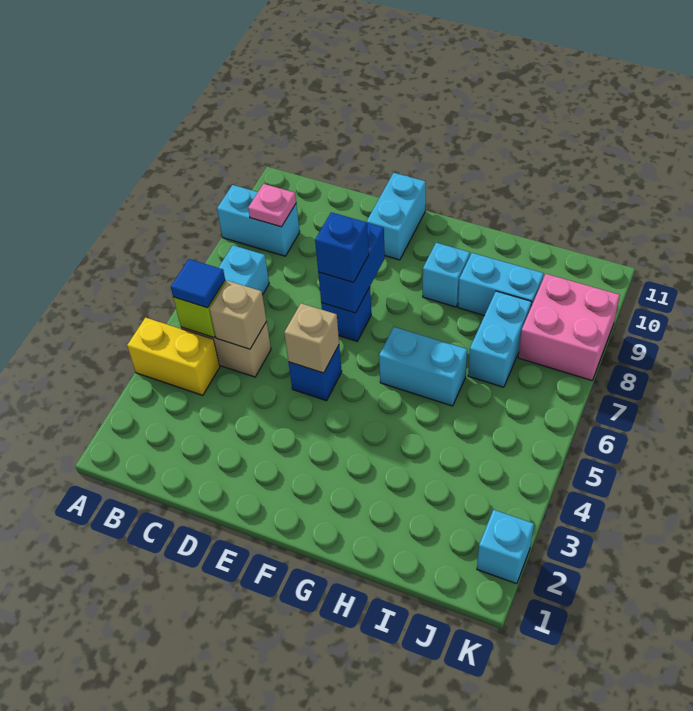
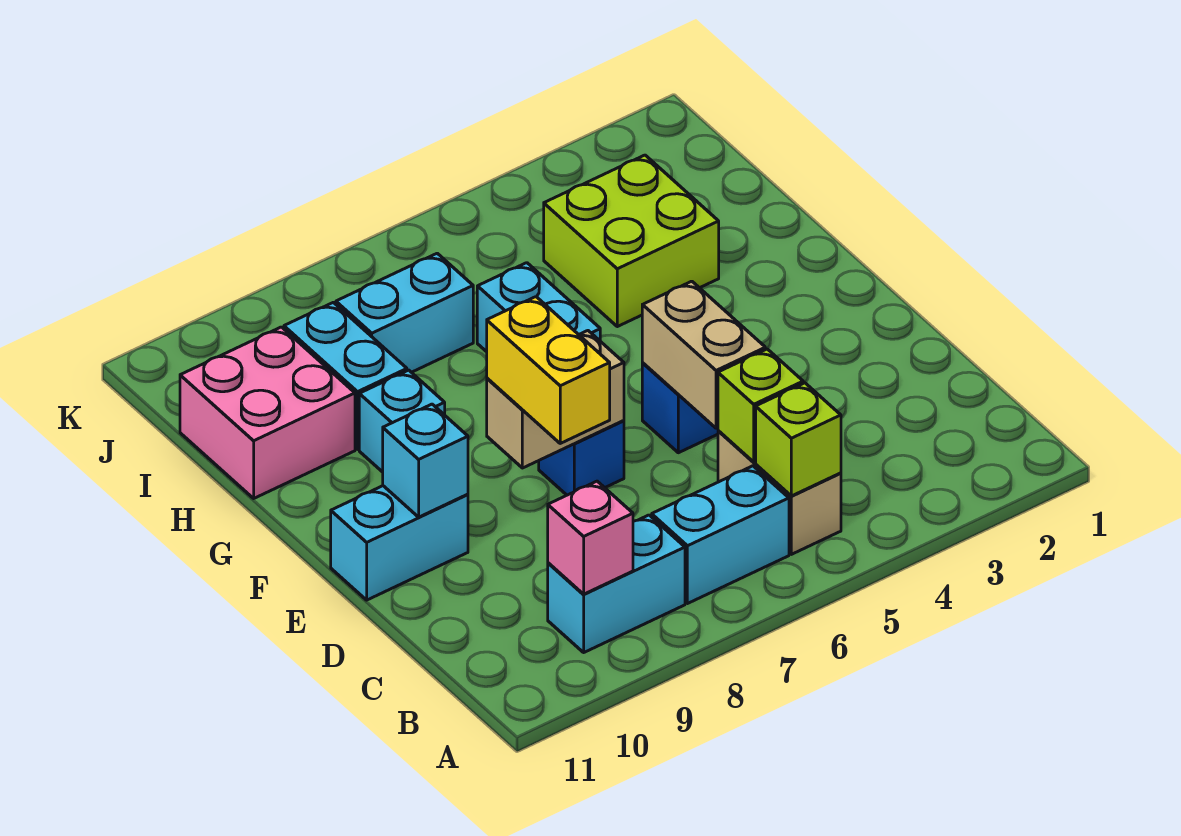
yellow brick A4:B4 level 1 -> yellow brick D8:E8 level 3
cyan brick A9:B9 level 1 -> cyan brick B8:B9 level 1
blue tile B5 level 3 -> none
pink plate B9 level 2 -> pink brick B9 level 2
tan brick C5 level 2 -> lime brick C5 level 2
tan brick E5 level 2 -> tan brick D5:E5 level 2
blue brick E7:E8 level 2 -> tan brick E7:E8 level 2
blue brick E7 level 3 -> none
none -> lime brick H3:I4 level 1
pink brick J8:K9 level 1 -> pink brick H10:I11 level 1
cyan brick K2 level 1 -> cyan brick E10 level 2

